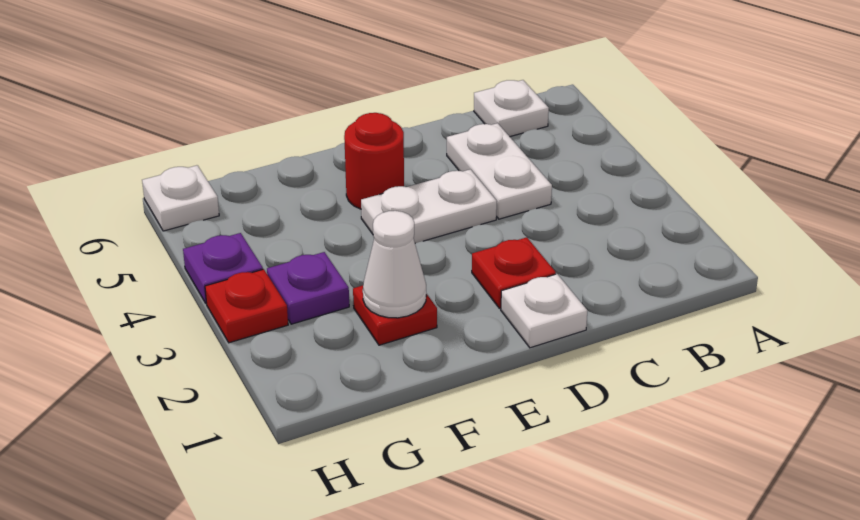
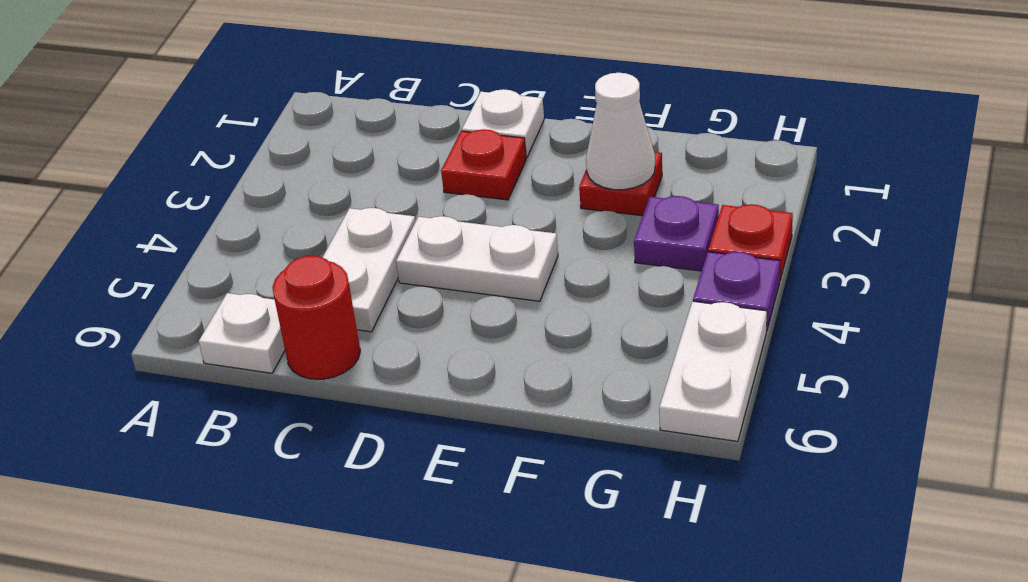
red round brick E5 level 1 -> red round brick C6 level 1
white plate H6 level 1 -> white plate H5:H6 level 1

